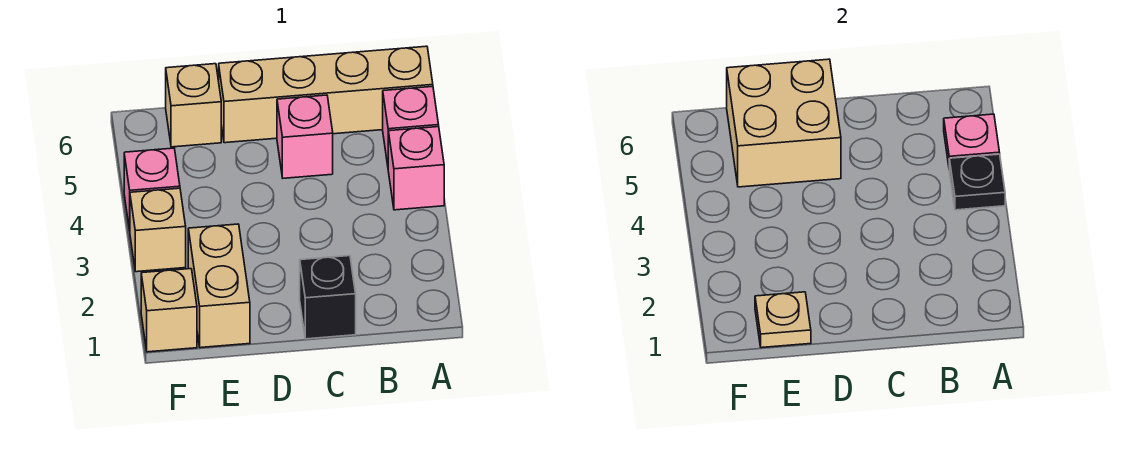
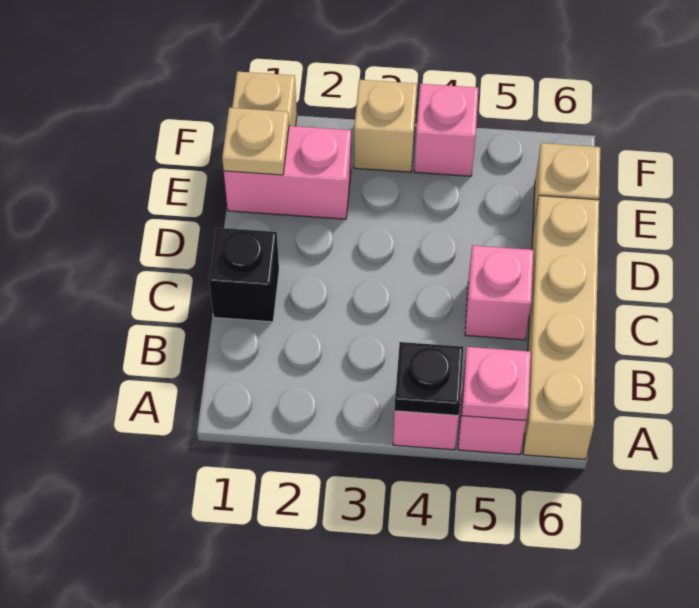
tan brick D5:E6 level 2 -> none
tan brick E1:E2 level 1 -> pink brick E1:E2 level 1

